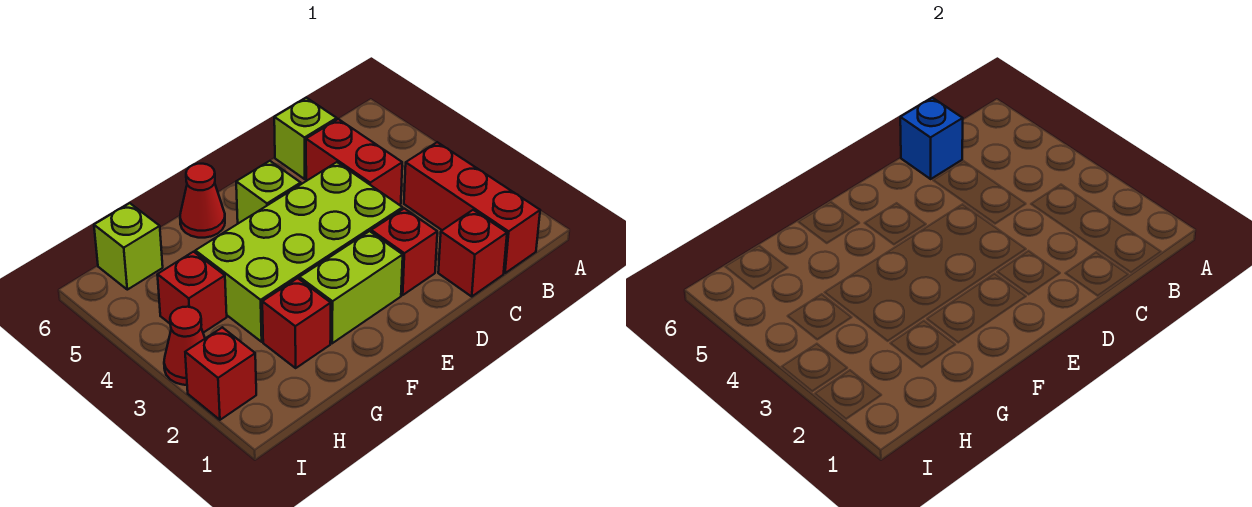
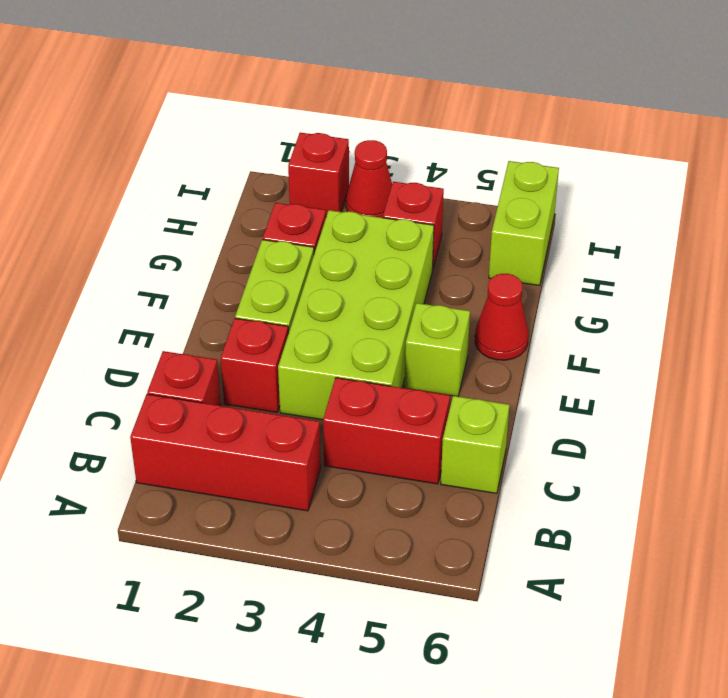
blue brick C6 level 2 -> none
lime brick H6 level 1 -> lime brick H6:I6 level 1

